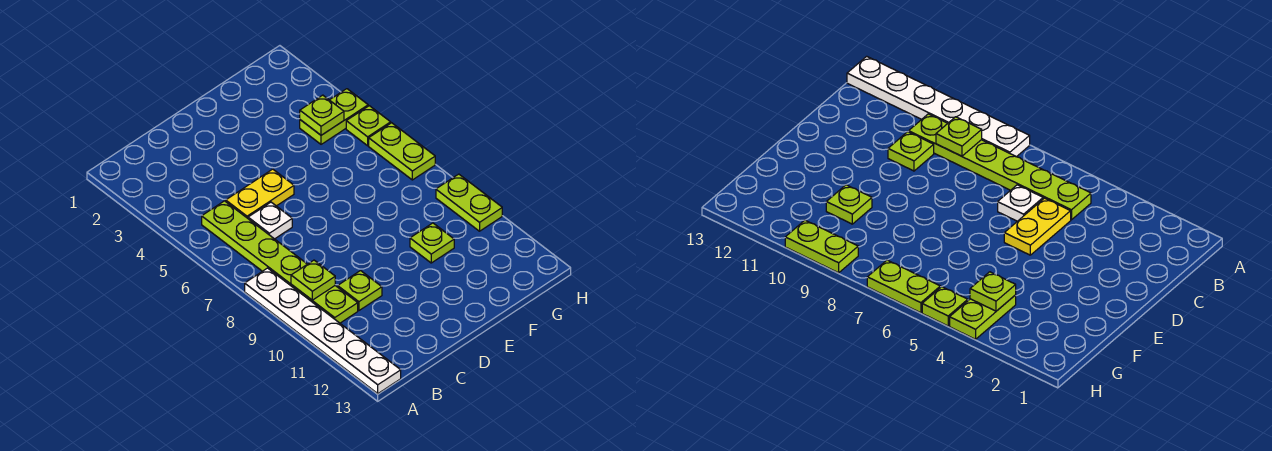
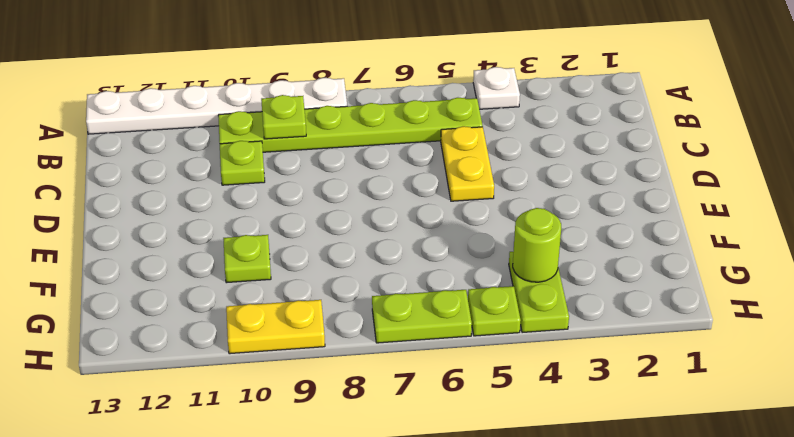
white plate C6 level 1 -> white plate A4 level 1
lime plate G4 level 2 -> lime round brick G4 level 2
lime plate H9:H10 level 1 -> yellow plate H9:H10 level 1

